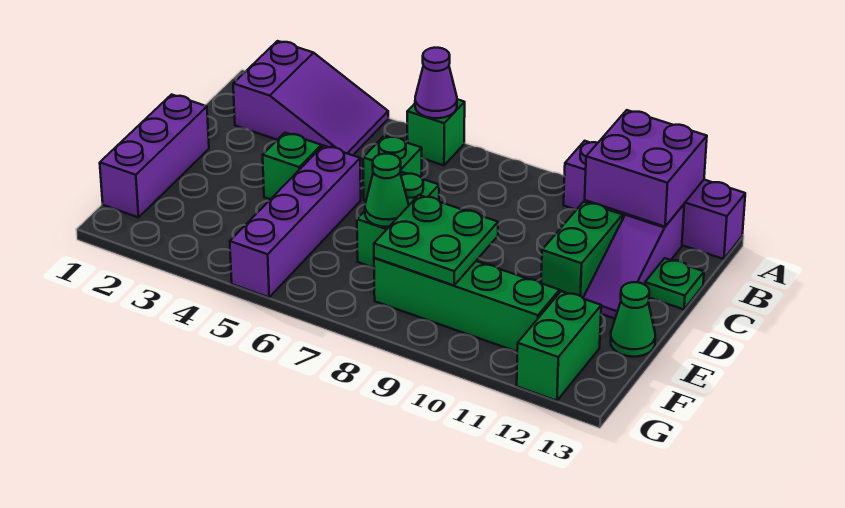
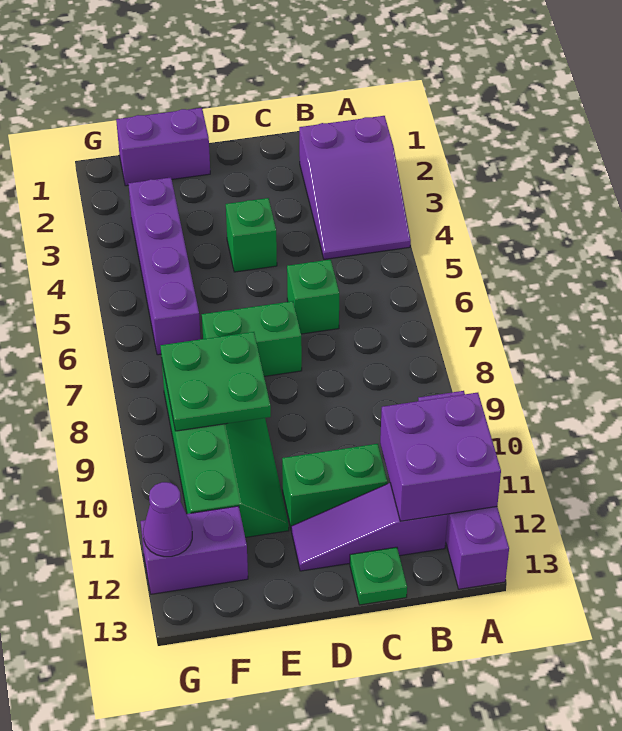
green brick A6 level 1 -> none
purple cone A6 level 2 -> purple cone G12 level 2
purple brick D1:F1 level 1 -> purple brick E1:F1 level 1
purple brick D5:G5 level 1 -> purple brick F3:F6 level 1
green cone E7 level 2 -> none
green cone E13 level 1 -> none
green brick F12:G12 level 1 -> purple brick F12:G12 level 1

